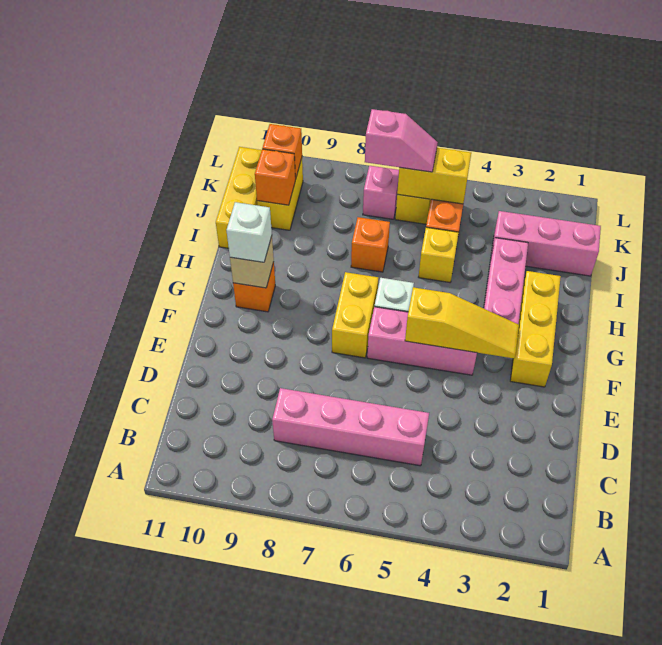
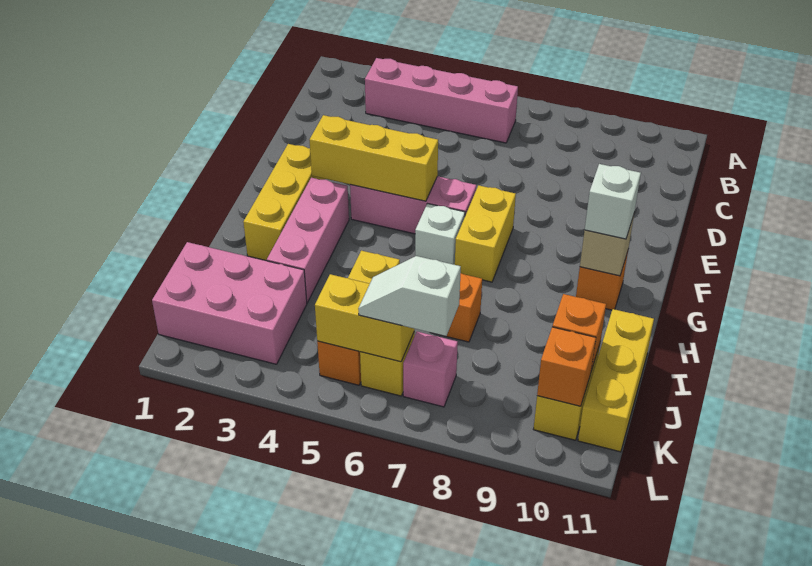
pink brick C5:C8 level 1 -> pink brick B3:B6 level 1
yellow slope F3:F5 level 2 top 5 -> yellow brick F3:F5 level 2
pink brick J1:J3 level 1 -> pink brick J1:K3 level 1
pink slope K6:K7 level 3 top 7 -> white slope K6:K7 level 3 top 7

